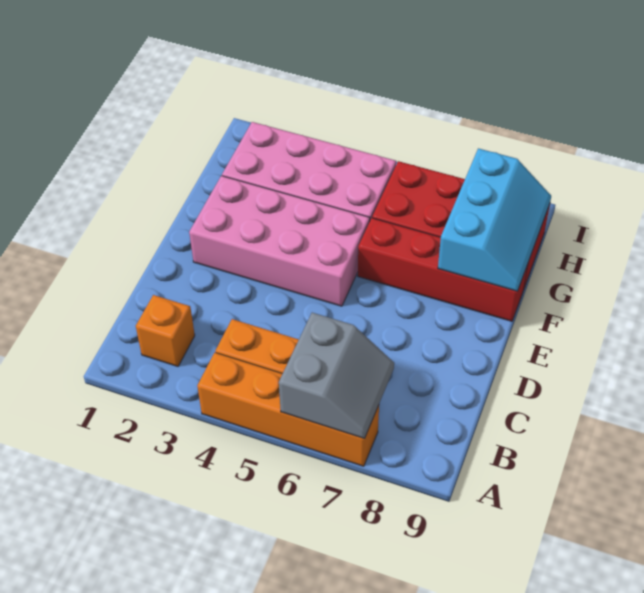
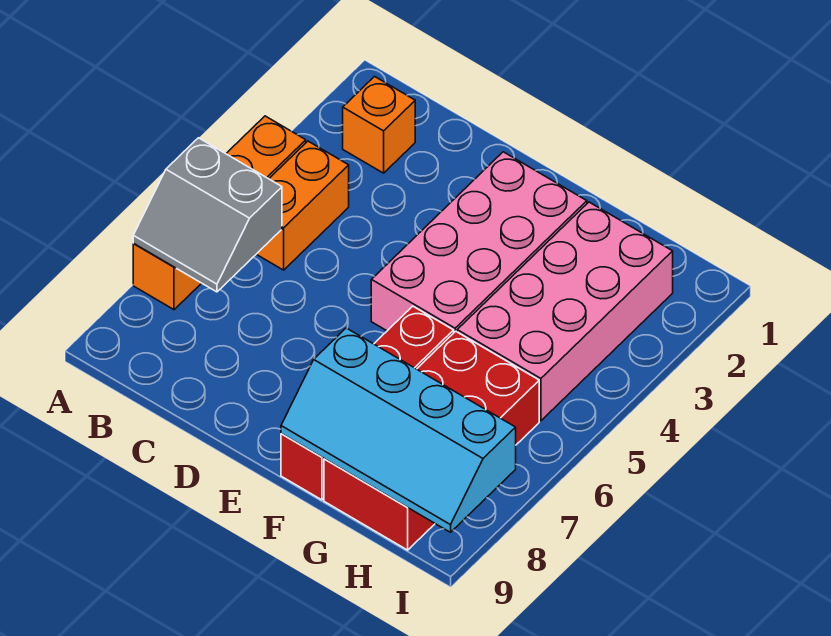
cyan slope F8:H9 level 2 top 8 -> cyan slope F8:I9 level 2 top 8

